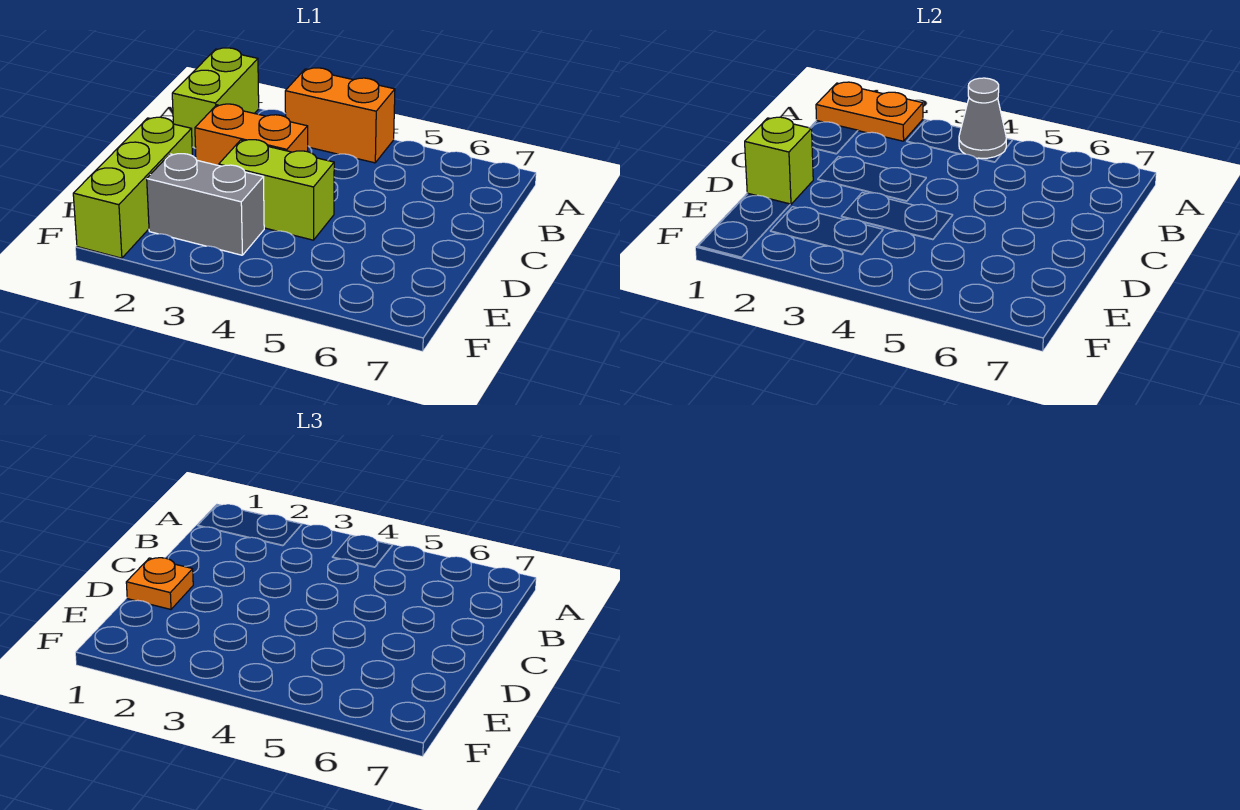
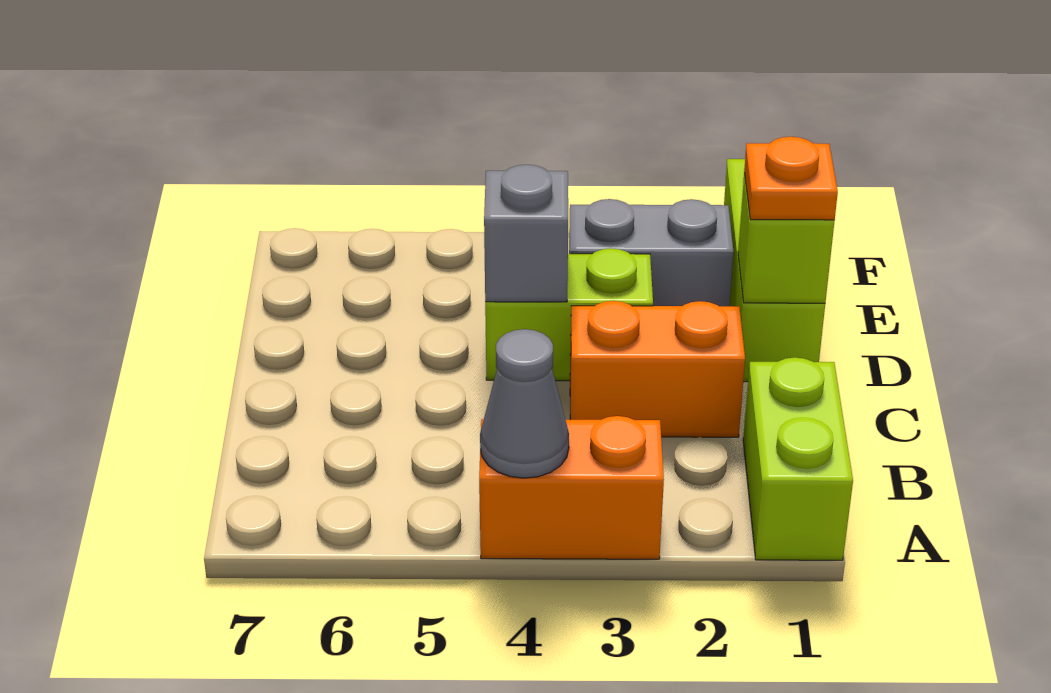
orange plate A1:A2 level 2 -> none
none -> grey brick D4 level 2

